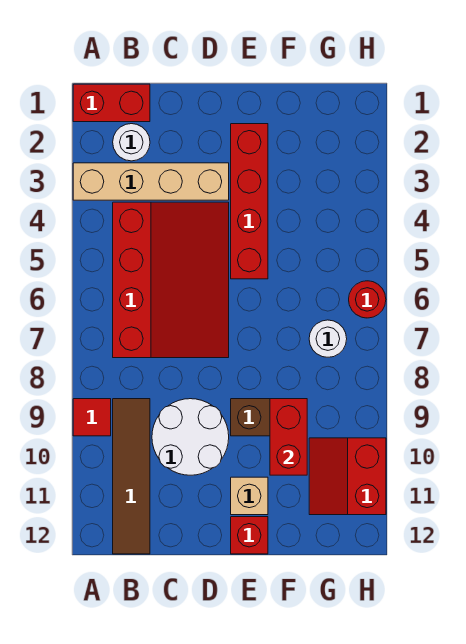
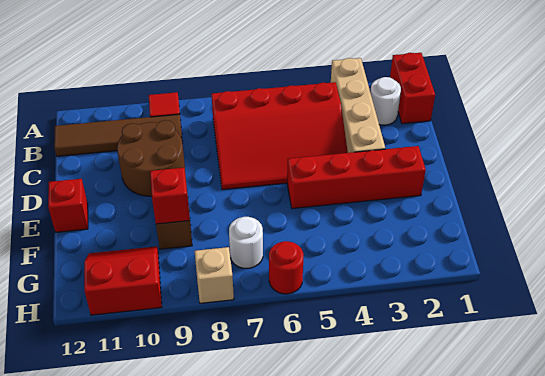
white round brick C9:D10 level 1 -> brown round brick C9:D10 level 1
tan brick E11 level 1 -> tan brick H8 level 1
red brick F9:F10 level 2 -> red brick F9 level 2

